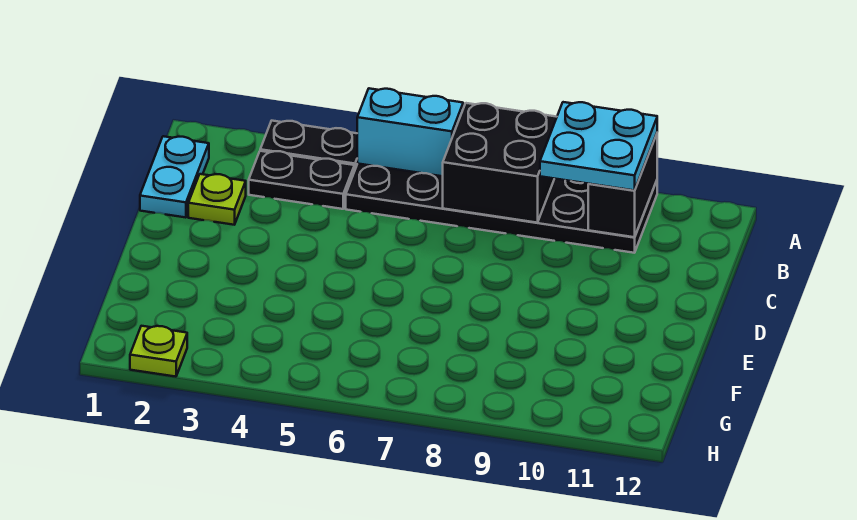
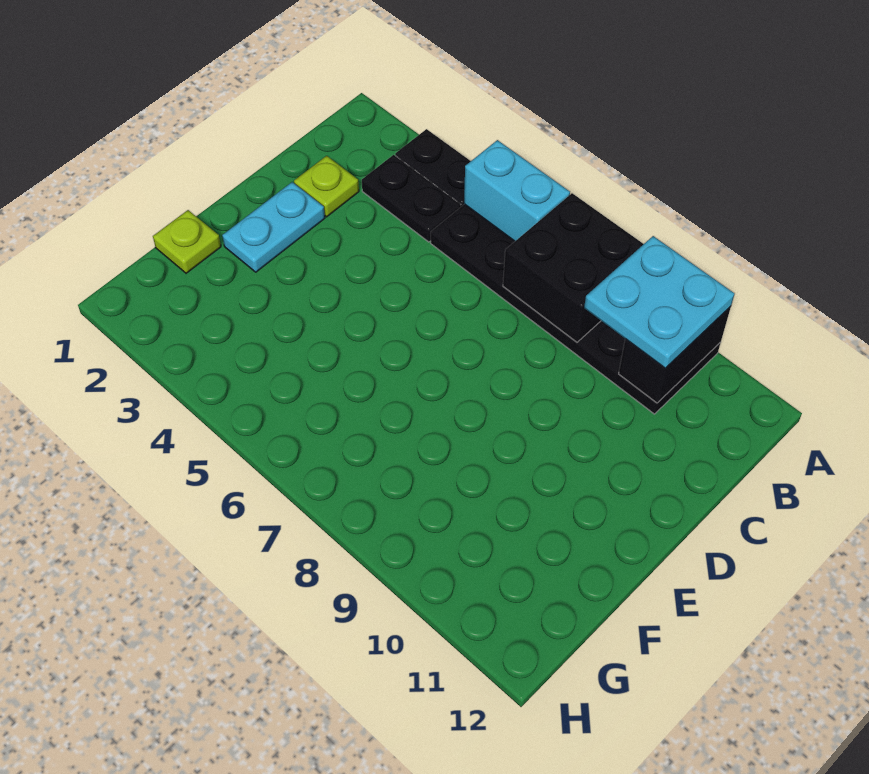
cyan plate B1:C1 level 1 -> cyan plate D2:E2 level 1
lime plate H2 level 1 -> lime plate F1 level 1

